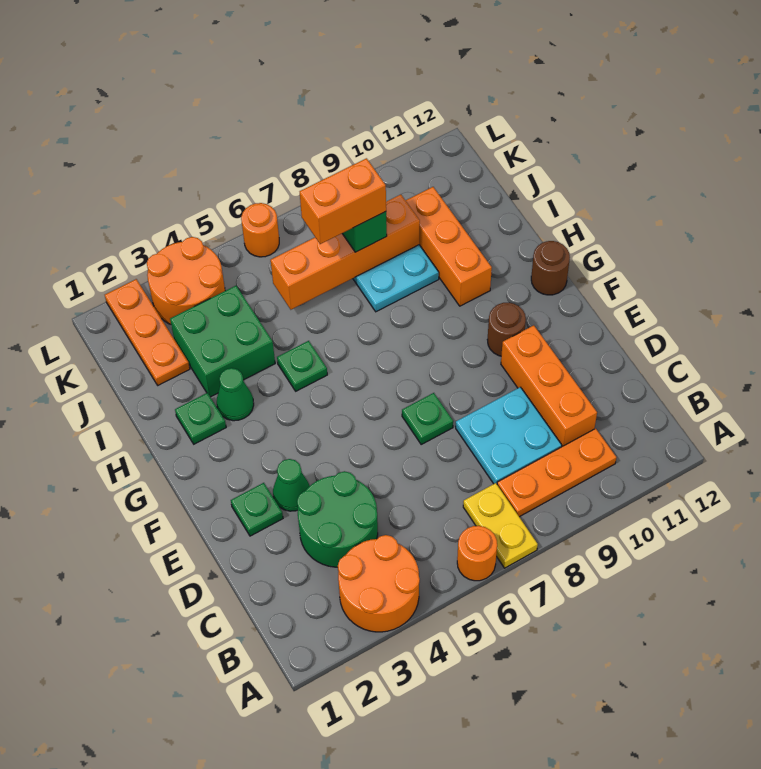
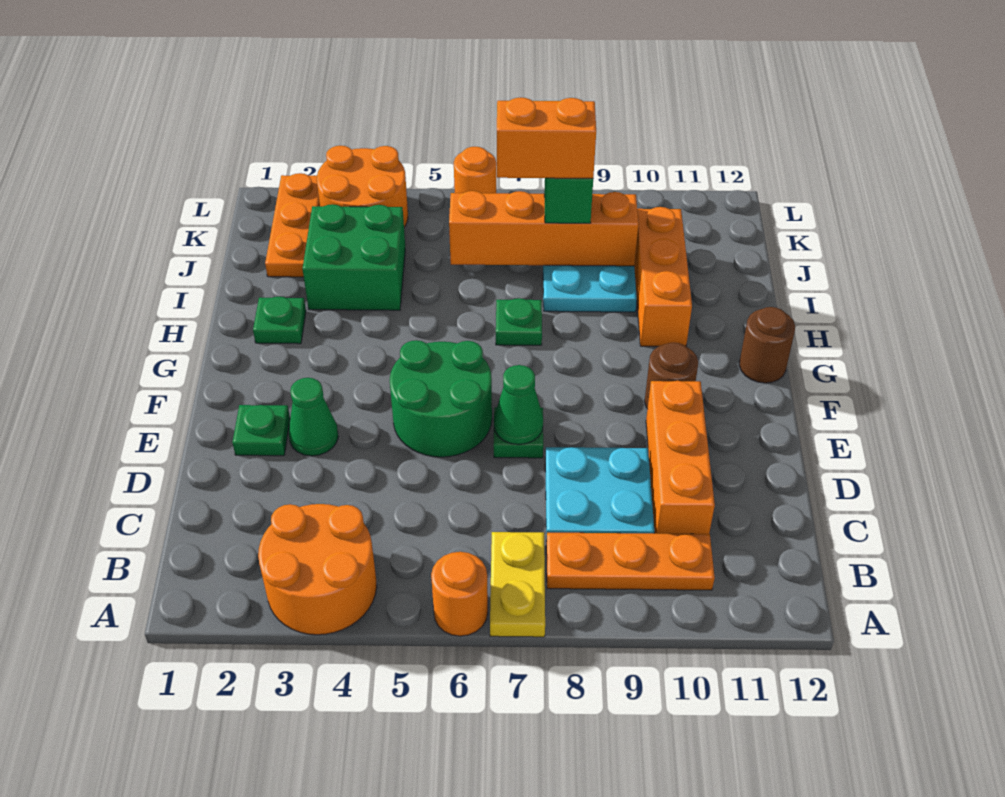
green round brick C3:D4 level 1 -> green round brick E5:F6 level 1
green cone H3 level 1 -> green cone E7 level 2
green plate H5 level 1 -> green plate H7 level 1

